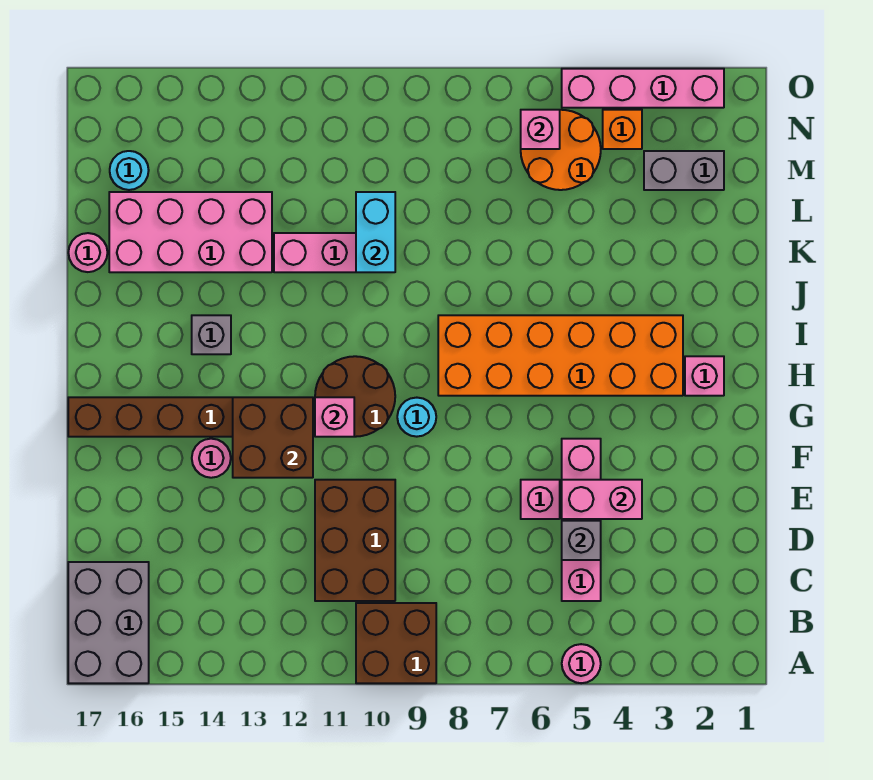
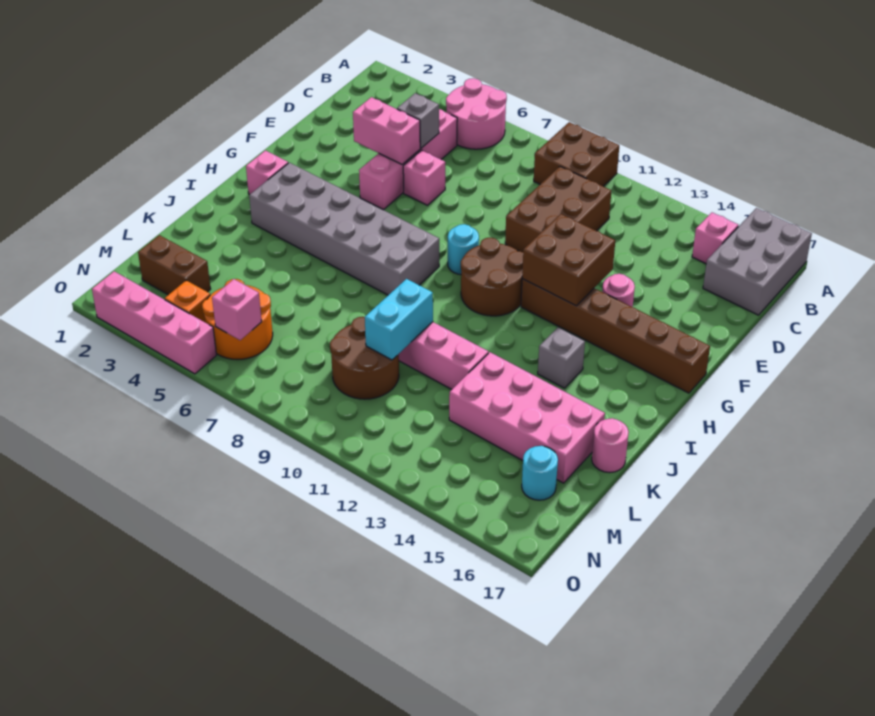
pink round brick A5 level 1 -> pink round brick A5:B6 level 1
pink brick G11 level 2 -> pink brick B15 level 1
orange brick H3:I8 level 1 -> grey brick H3:I8 level 1
none -> brown round brick L9:M10 level 1
grey brick M2:M3 level 1 -> brown brick M2:M3 level 1

